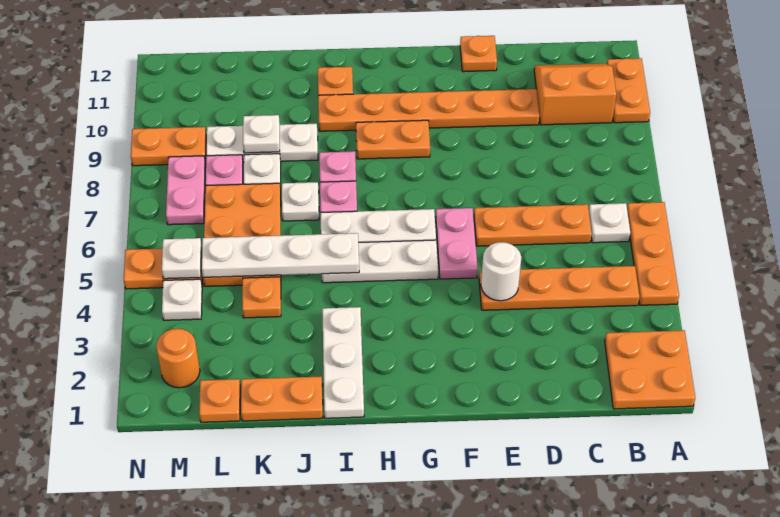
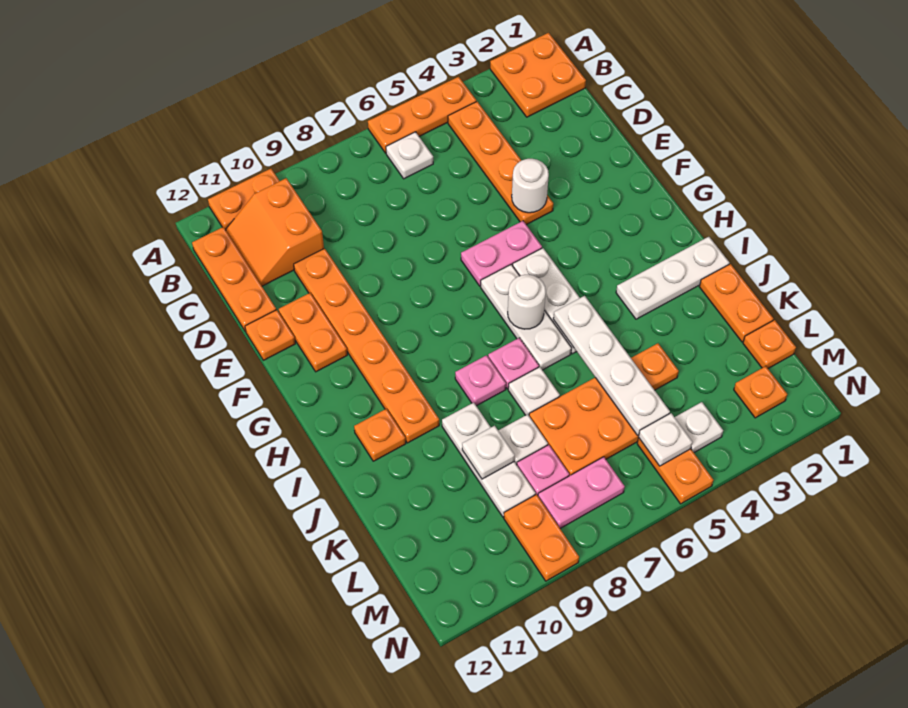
orange plate C6:E6 level 1 -> orange plate B12:D12 level 1
orange plate G9:H9 level 1 -> orange plate E11:F11 level 1
none -> white round brick H6 level 2
orange round brick M2 level 1 -> orange plate M2 level 1

